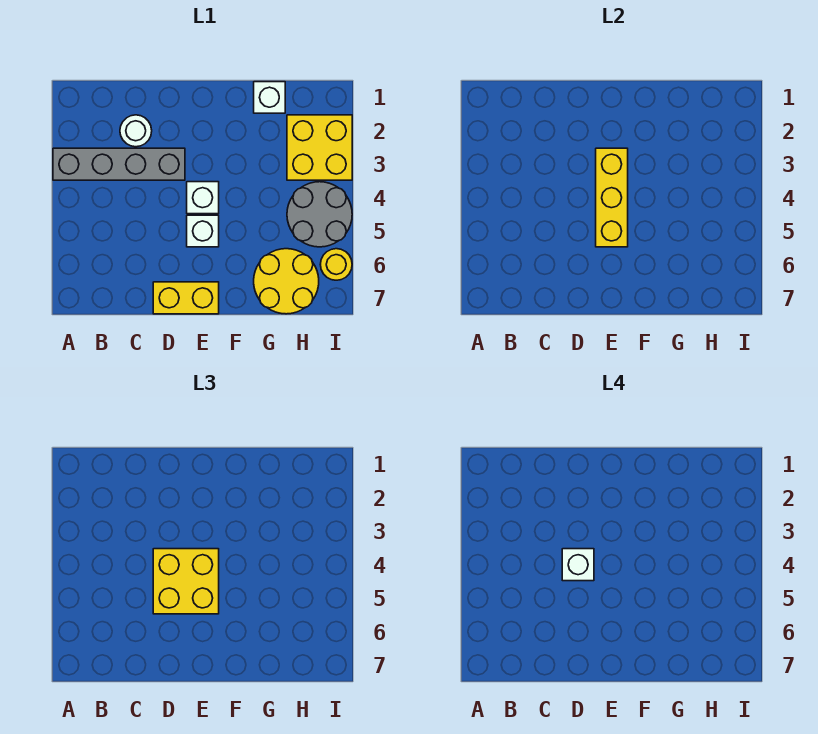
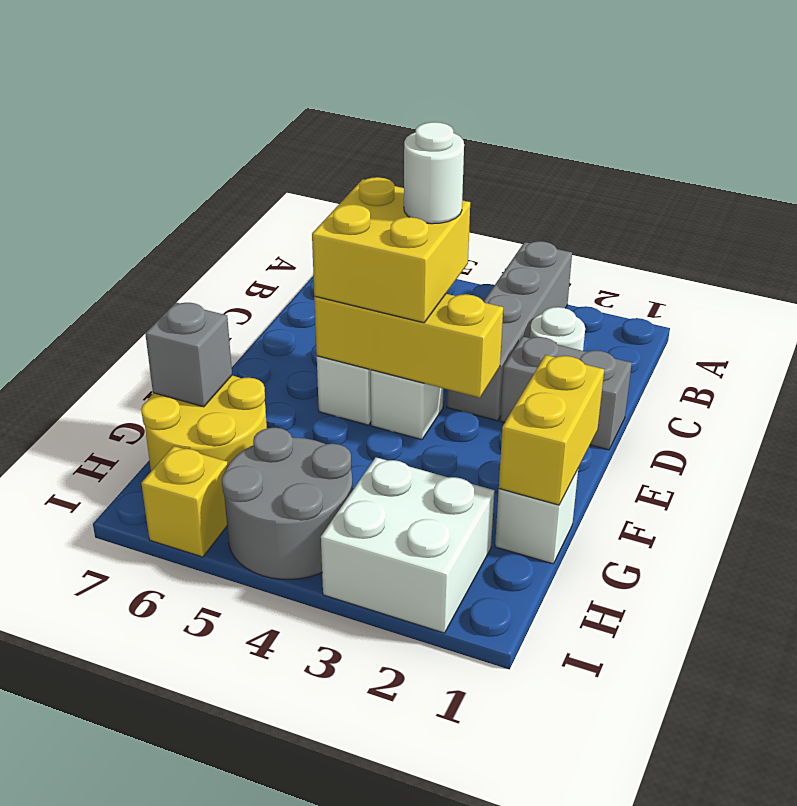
none -> grey brick D1:D2 level 1
white brick D4 level 4 -> white round brick D4 level 4
yellow brick D7:E7 level 1 -> yellow brick F1:G1 level 2
none -> grey brick G7 level 2
yellow brick H2:I3 level 1 -> white brick H2:I3 level 1
yellow round brick I6 level 1 -> yellow brick I6 level 1

